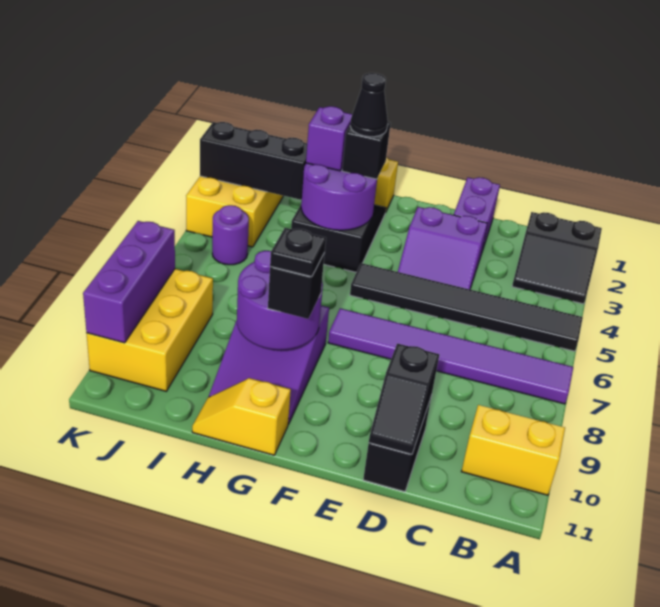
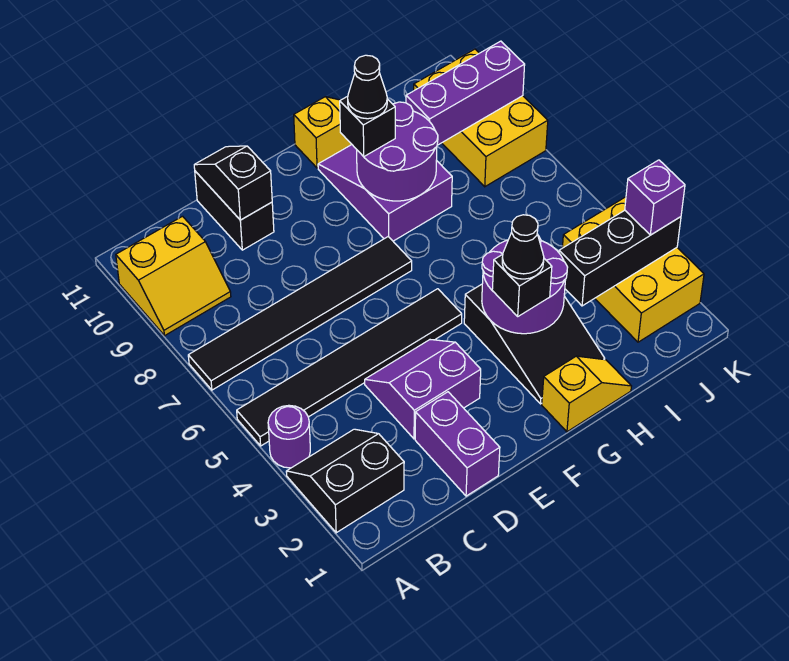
purple tile A7:F7 level 1 -> black tile A7:F7 level 1
black plate G9 level 4 -> black cone G9 level 4
purple brick H3 level 3 -> purple brick K3 level 3
purple round brick J5 level 1 -> purple round brick A4 level 1
purple brick K8:K10 level 2 -> purple brick I9:K9 level 2

